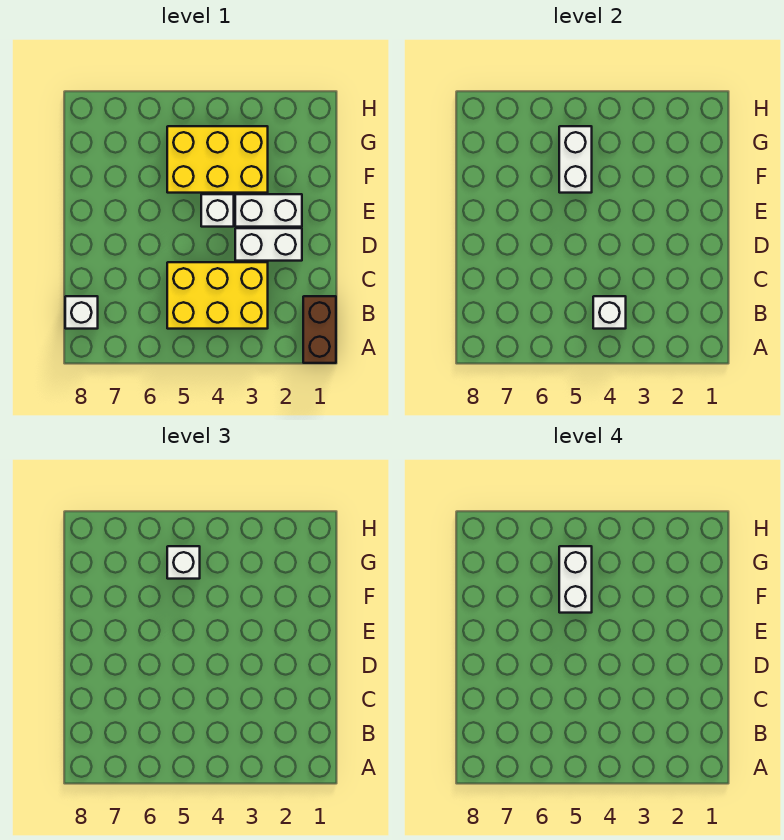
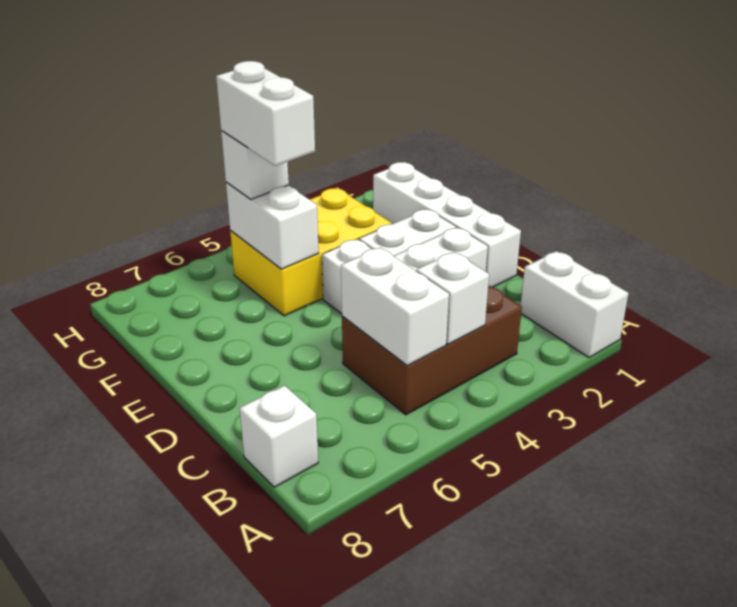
brown brick A1:B1 level 1 -> white brick A1:B1 level 1
yellow brick B3:C5 level 1 -> brown brick B3:C5 level 1
none -> white brick B5:C5 level 2
none -> white brick D1:G1 level 1

